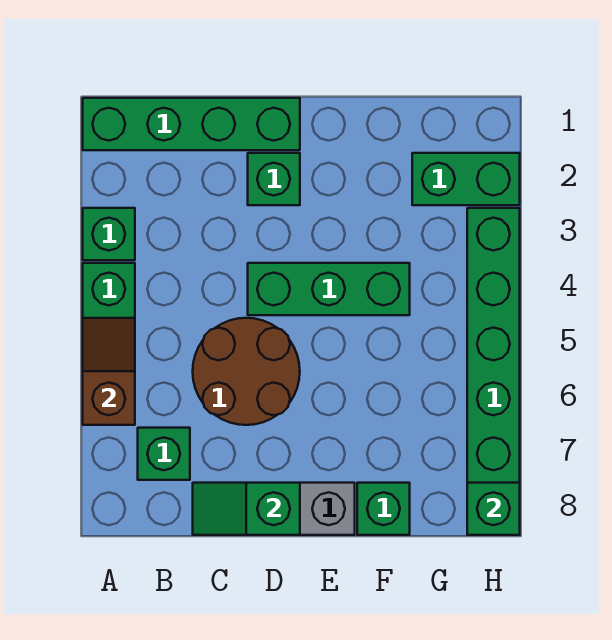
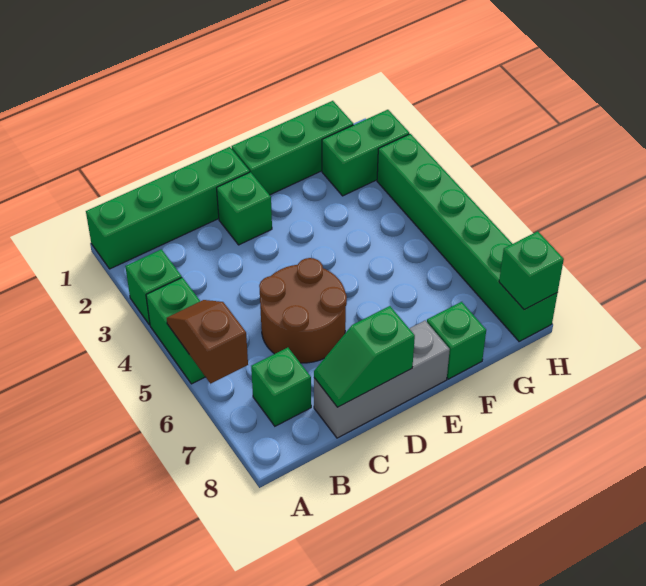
green brick D4:F4 level 1 -> green brick E1:G1 level 1

